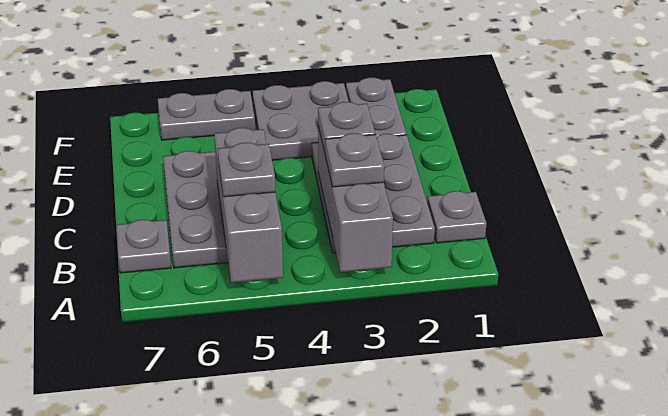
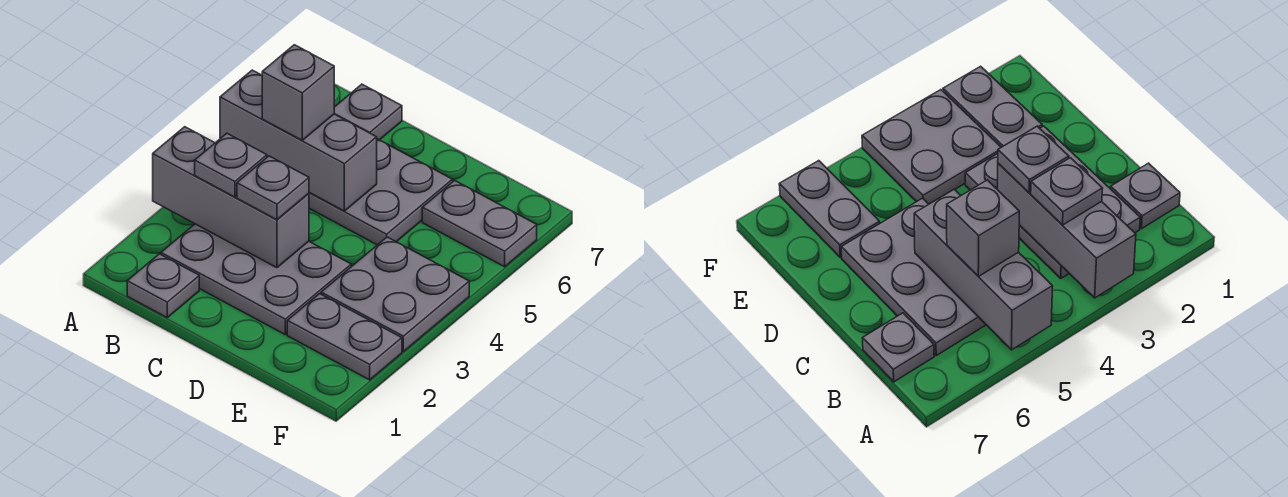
grey plate B5 level 3 -> grey brick B5 level 3
grey plate F5:F6 level 1 -> grey plate E6:F6 level 1

